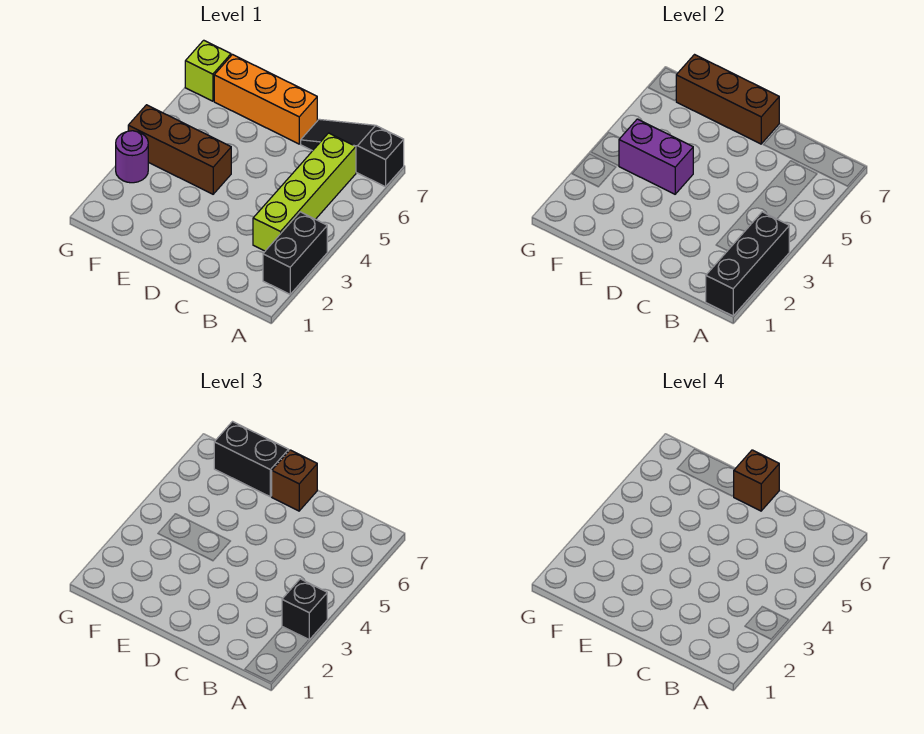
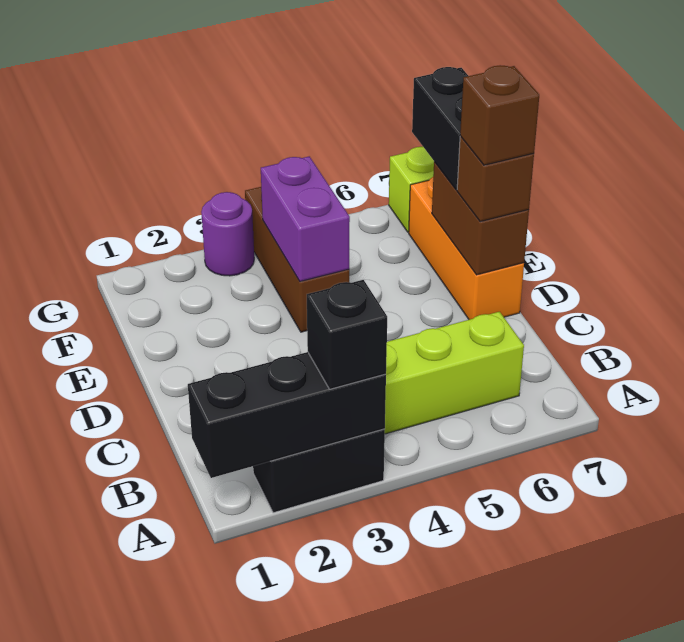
black slope A7:C7 level 1 top A -> none
brown brick D7:F7 level 2 -> brown brick D7:E7 level 2

